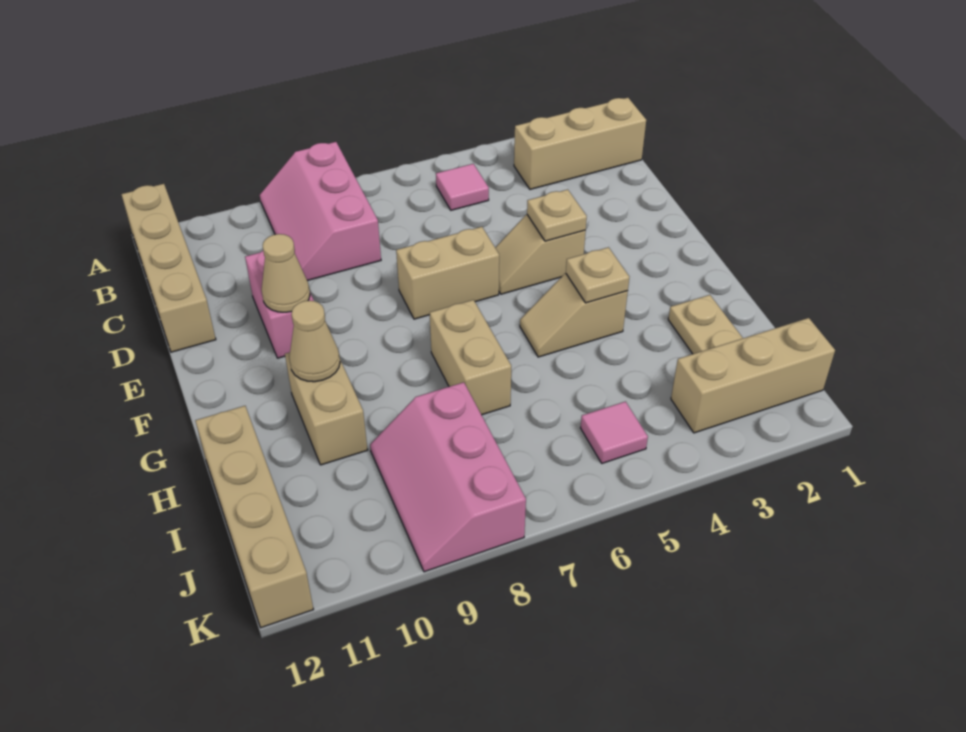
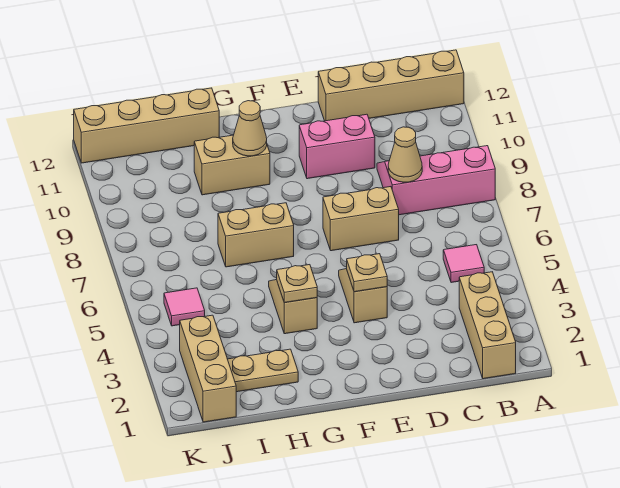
tan brick E6:E7 level 1 -> tan brick D7:E7 level 1
tan cone E10 level 2 -> tan cone C8 level 2
pink slope I8:K9 level 1 top 8 -> none

